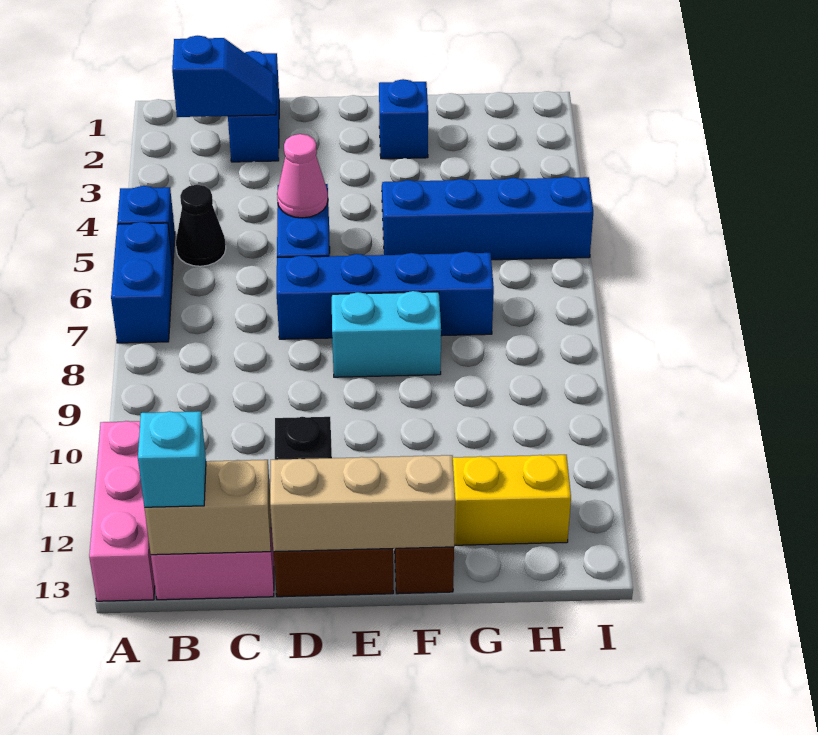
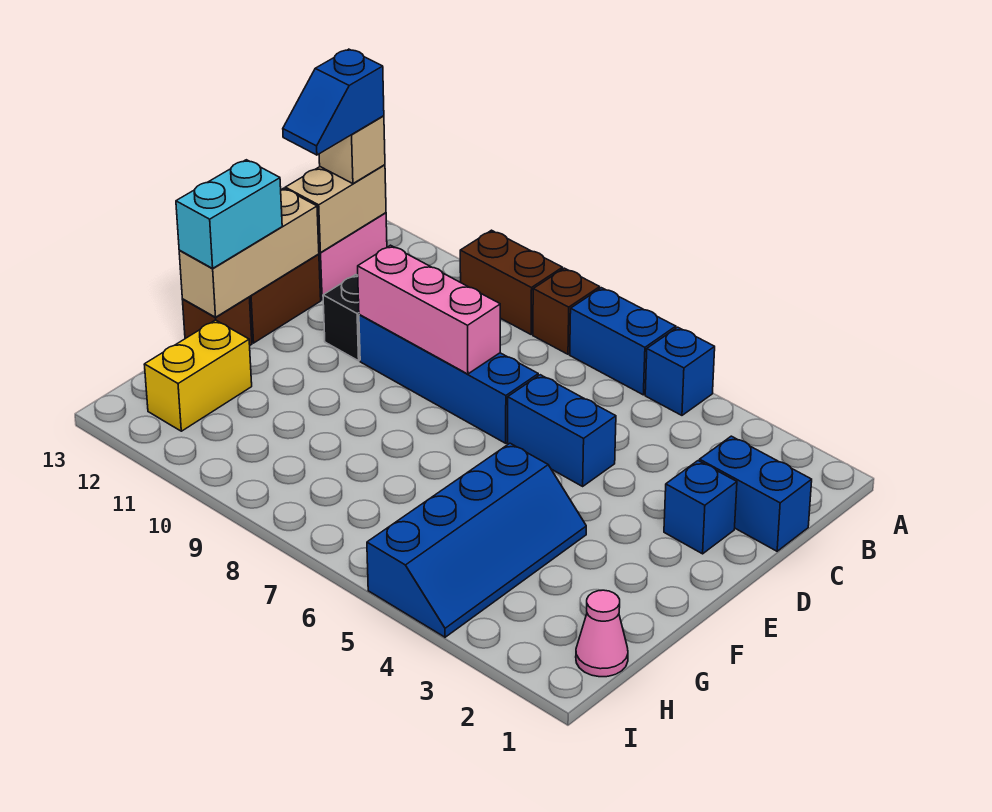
none -> brown brick A8 level 1
none -> brown brick A9:A10 level 1
pink brick A11:A13 level 1 -> pink brick D8:D10 level 2
blue slope B2:C2 level 2 top B -> blue slope B13:C13 level 4 top B
black cone B5 level 1 -> none
cyan brick B13 level 3 -> tan brick B13 level 3
pink cone D5 level 2 -> pink cone H1 level 1
blue brick D7:G7 level 1 -> blue brick D7:D10 level 1
cyan brick E8:F8 level 1 -> cyan brick E13:F13 level 3
blue brick F2 level 1 -> blue brick D2 level 1

